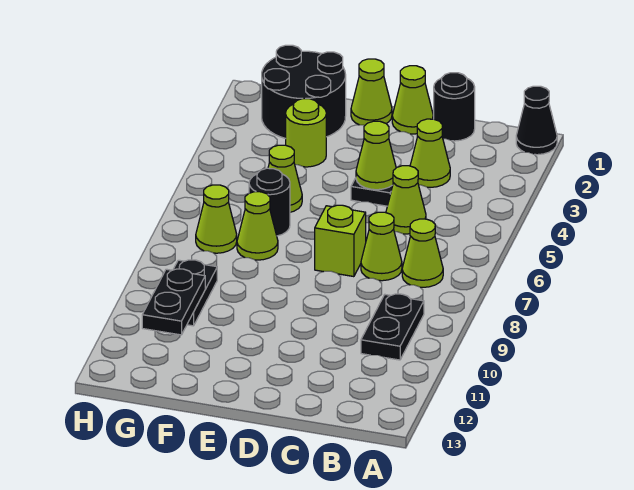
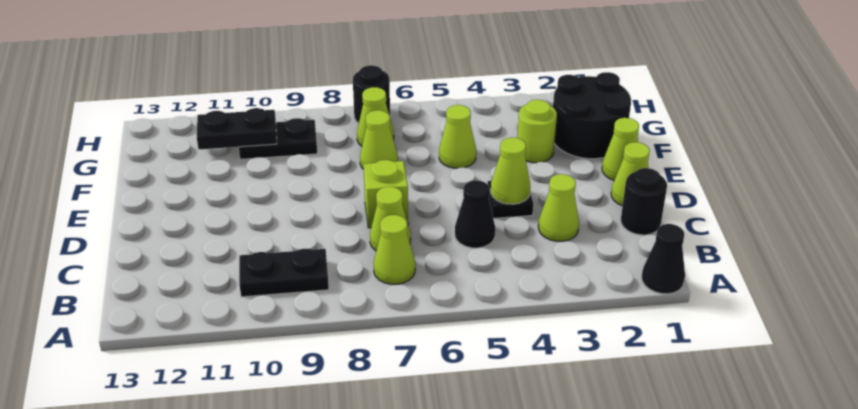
lime cone C5 level 1 -> black cone C5 level 1
black round brick F6 level 1 -> black round brick H7 level 1

